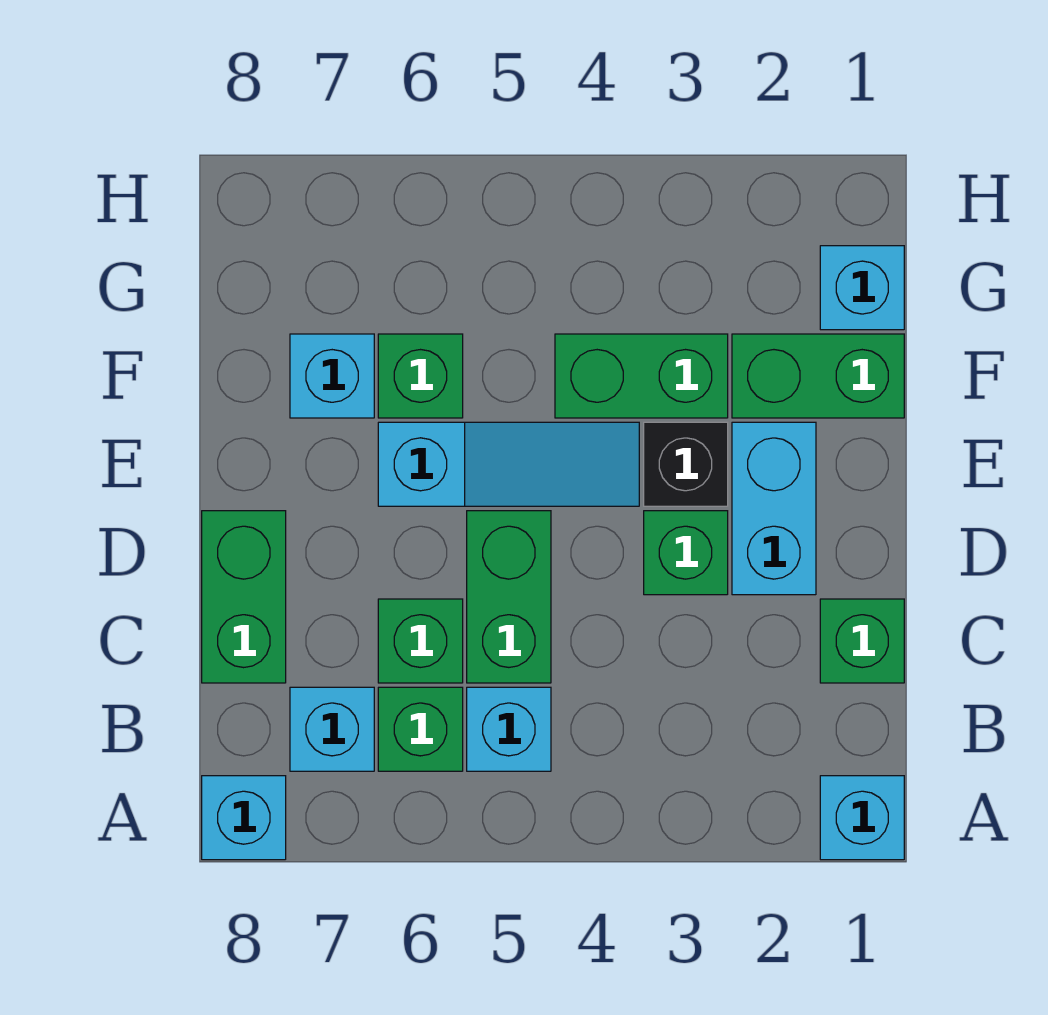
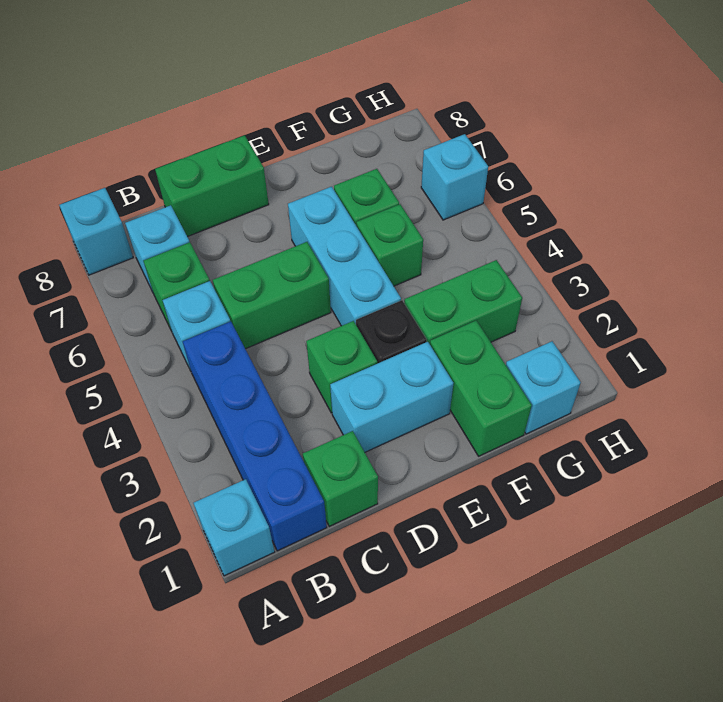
none -> blue brick B1:B4 level 1
green brick C6 level 1 -> green brick F5 level 1
cyan slope E4:E6 level 1 top 6 -> cyan brick E4:E6 level 1
green brick F3:F4 level 1 -> green brick F3:G3 level 1
cyan brick F7 level 1 -> cyan brick H6 level 1

